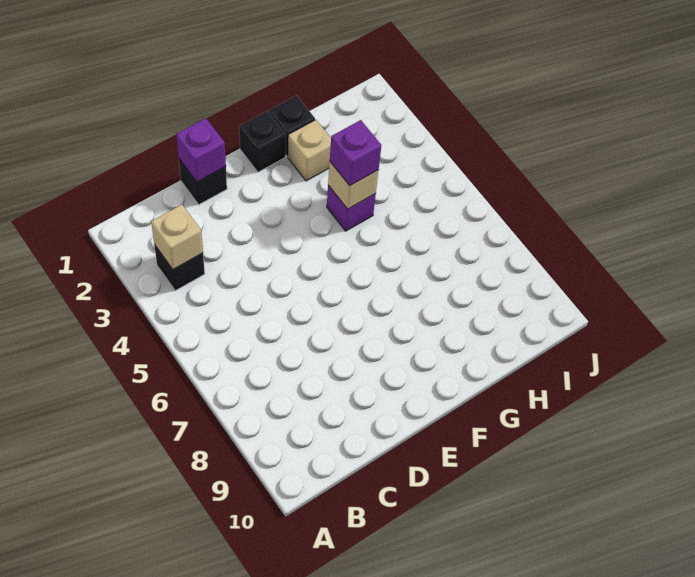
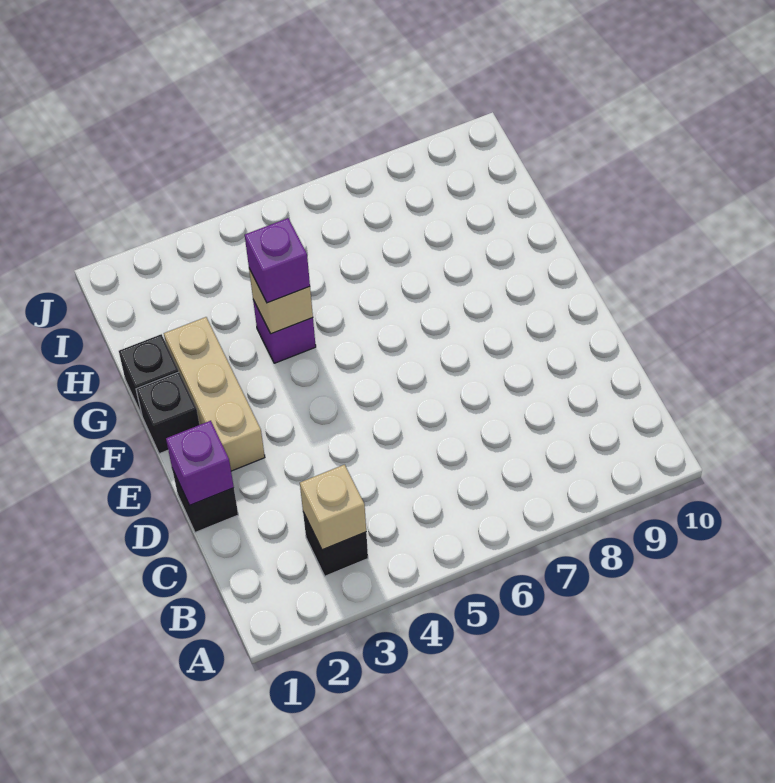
tan brick G2 level 1 -> tan brick E2:G2 level 1

